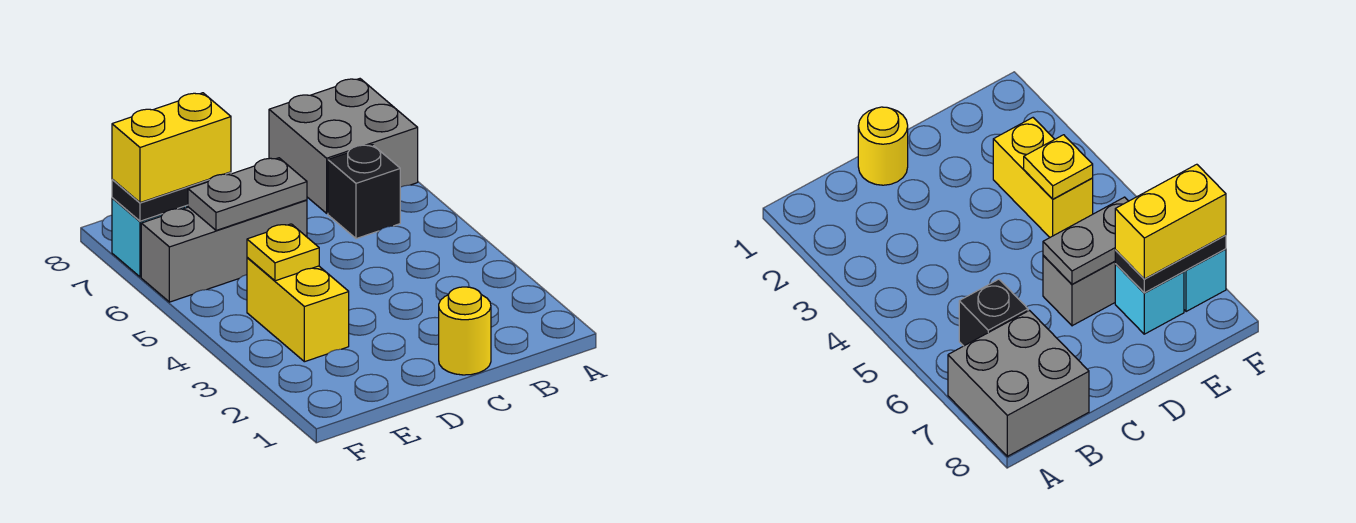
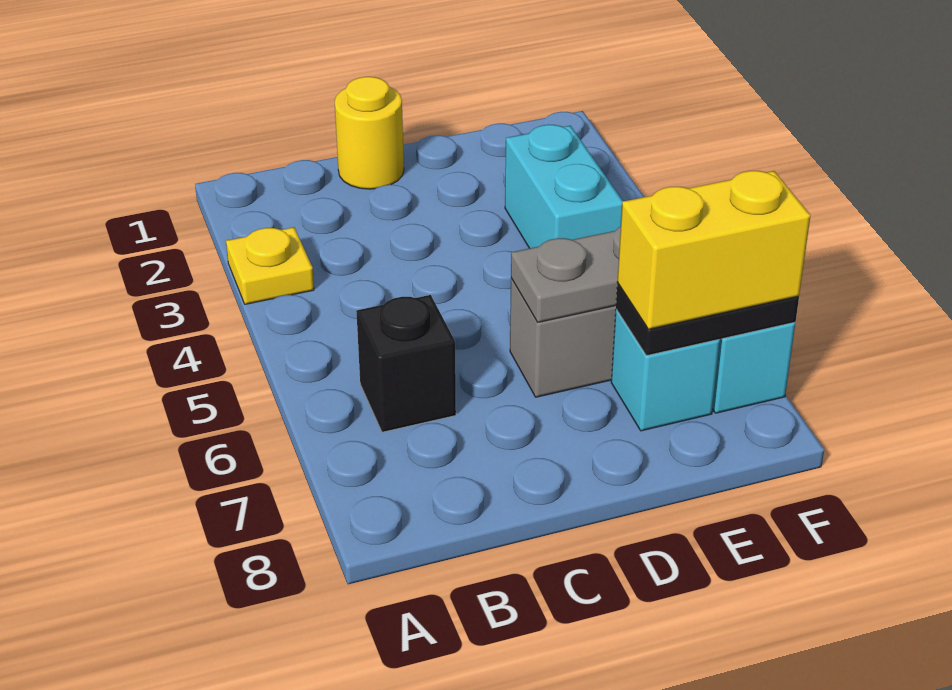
grey brick A7:B8 level 1 -> none
yellow brick E3:E4 level 1 -> cyan brick E3:E4 level 1
yellow plate E4 level 2 -> yellow plate A3 level 1

